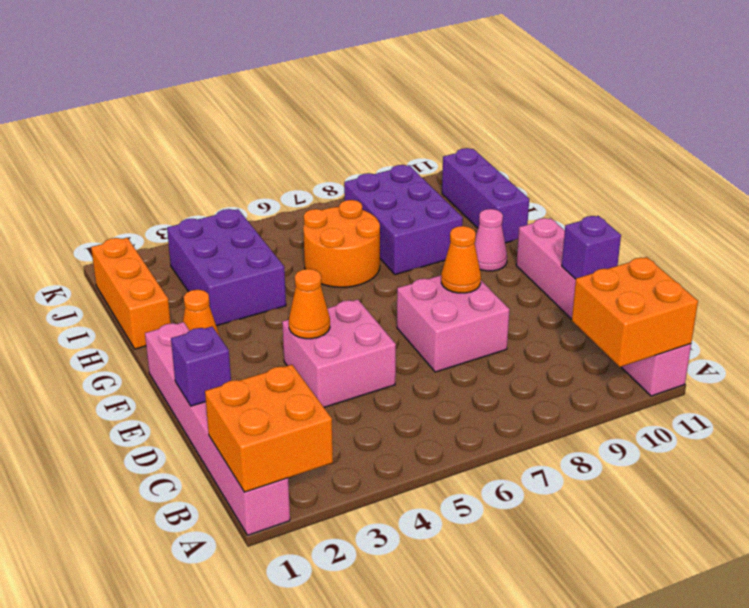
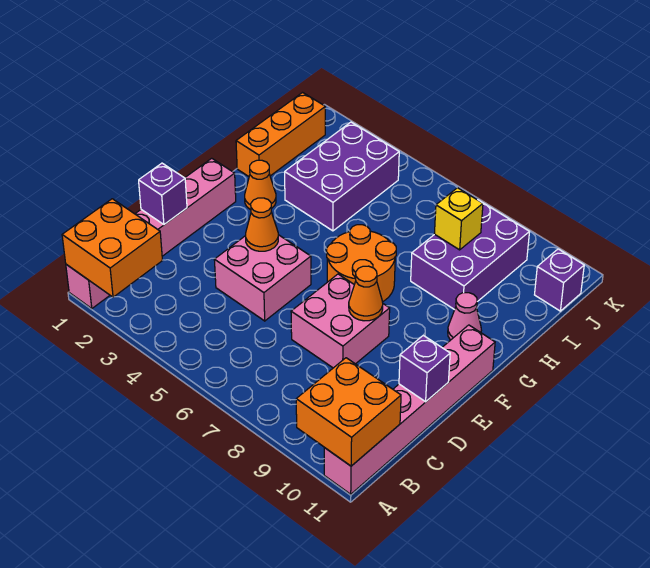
orange round brick H6:I7 level 1 -> orange round brick F6:G7 level 1
purple brick H11:J11 level 1 -> purple brick J11 level 1
none -> yellow brick I8 level 2

